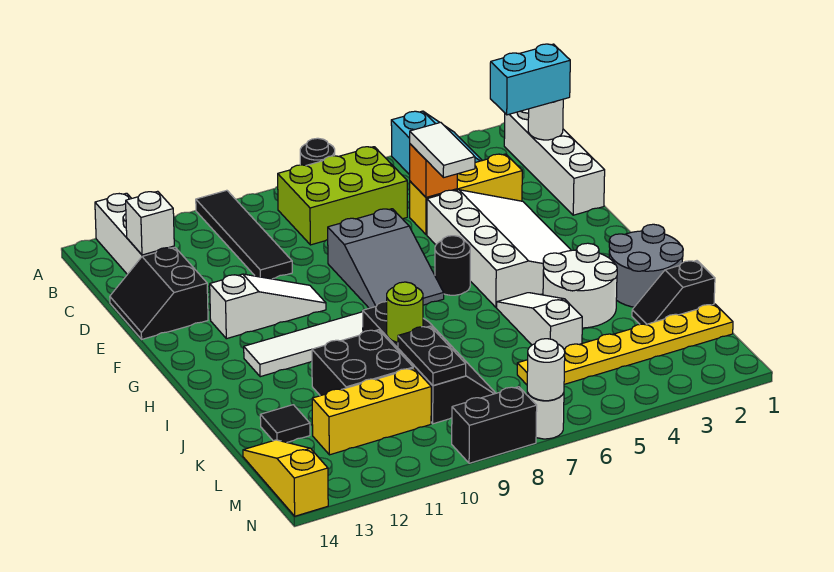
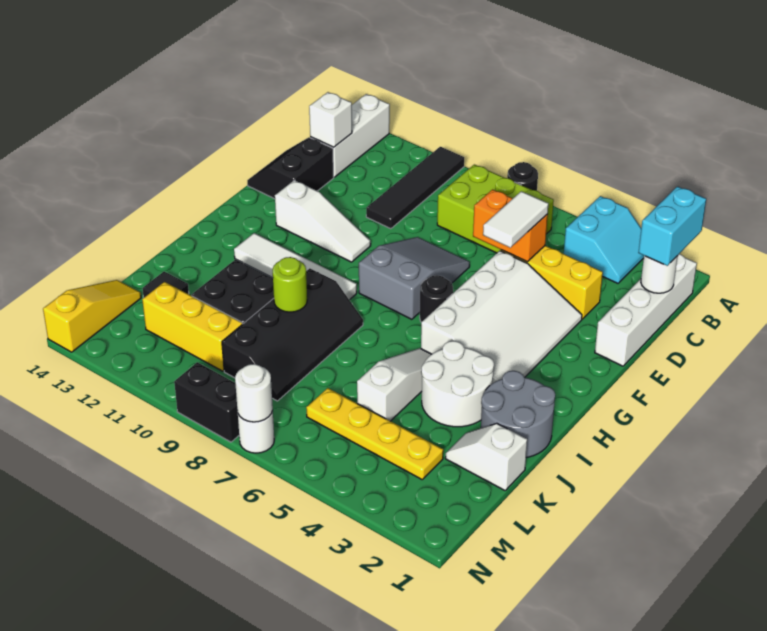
cyan brick C1:C2 level 3 -> cyan brick B1:C1 level 3
orange brick D5 level 2 -> orange brick D5:D6 level 2
grey slope E7:G8 level 1 top E -> grey slope E7:G8 level 1 top G
black slope K1:K2 level 1 top 1 -> white slope K1:K2 level 1 top 1
black plate K9:L9 level 2 -> none
yellow plate L1:L6 level 1 -> yellow plate L3:L6 level 1

